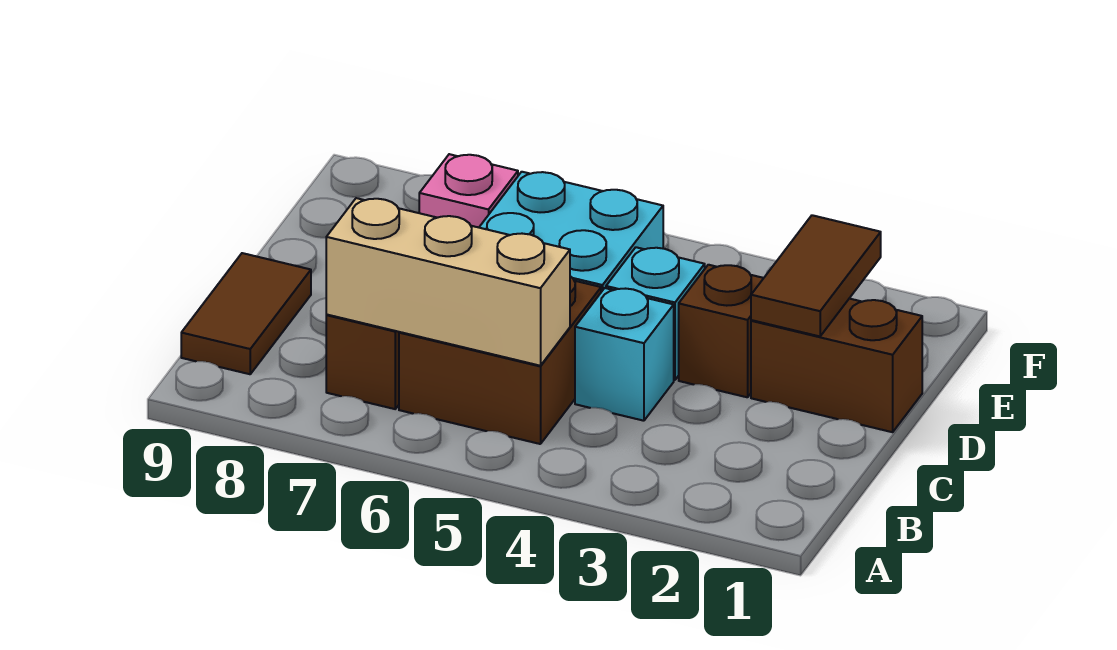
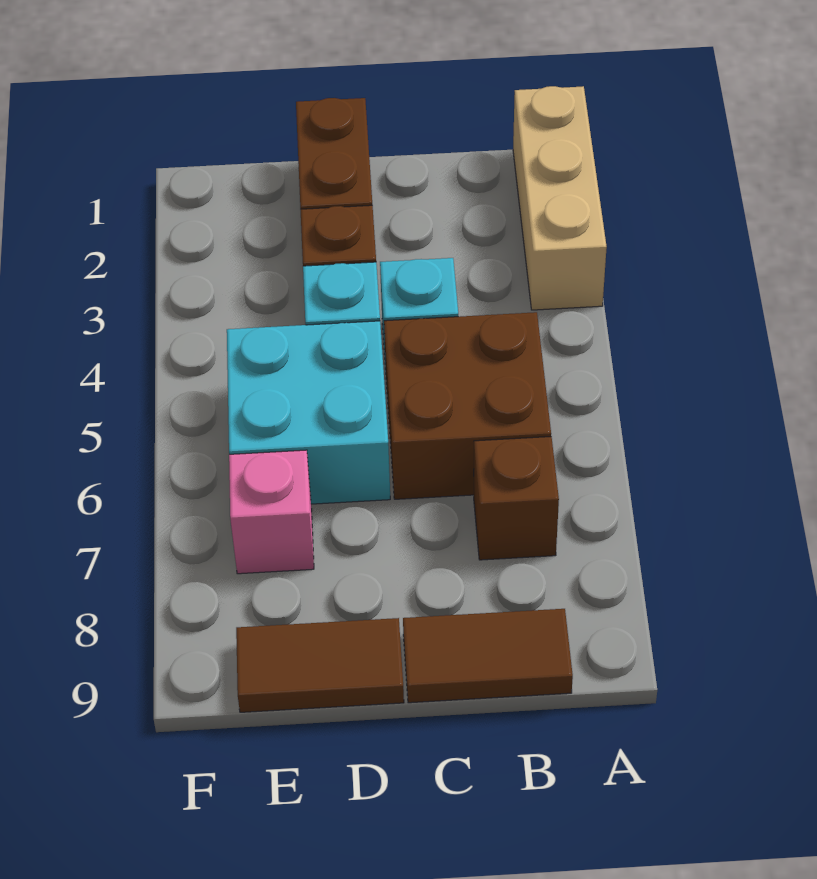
tan brick B5:B7 level 2 -> tan brick A1:A3 level 1
brown tile D2:E2 level 2 -> brown tile D9:E9 level 1

